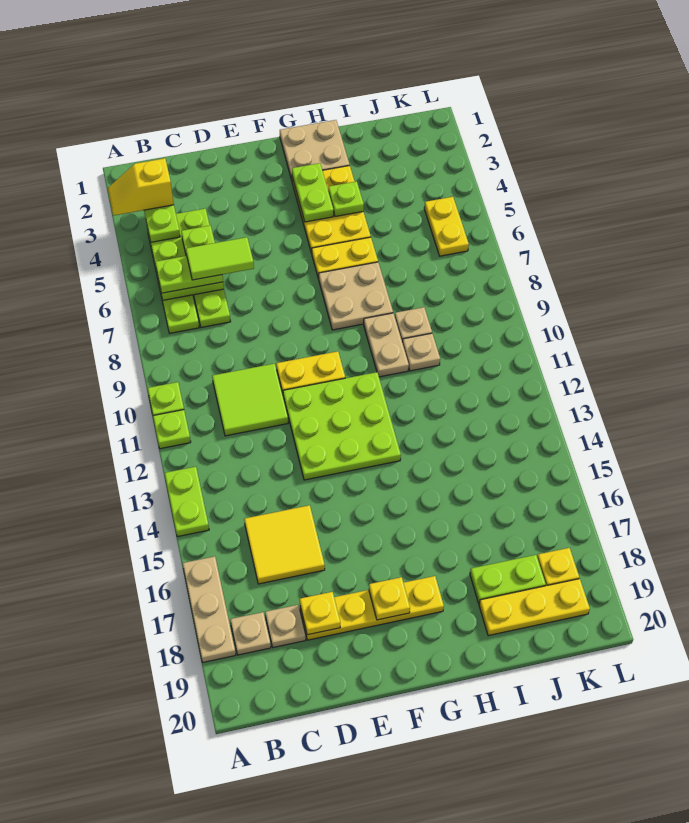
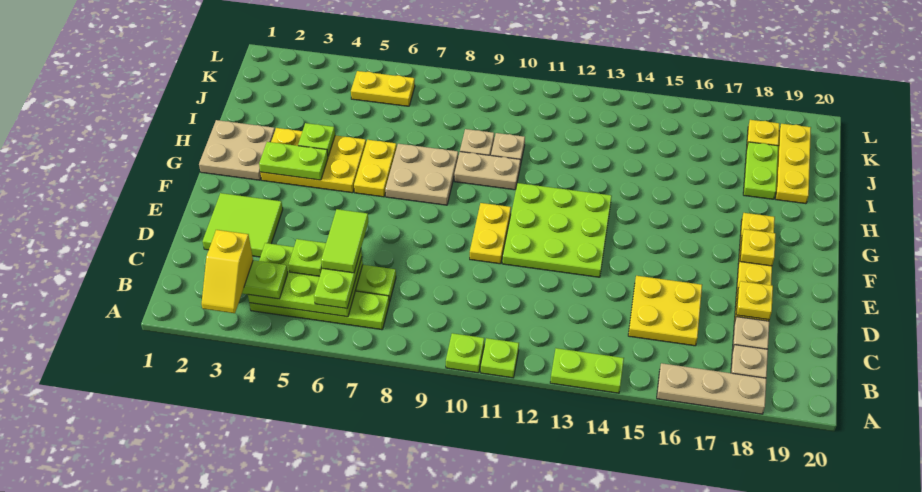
lime tile C10:D11 level 1 -> lime tile D2:E3 level 1
yellow tile C15:D16 level 1 -> yellow plate C15:D16 level 1

